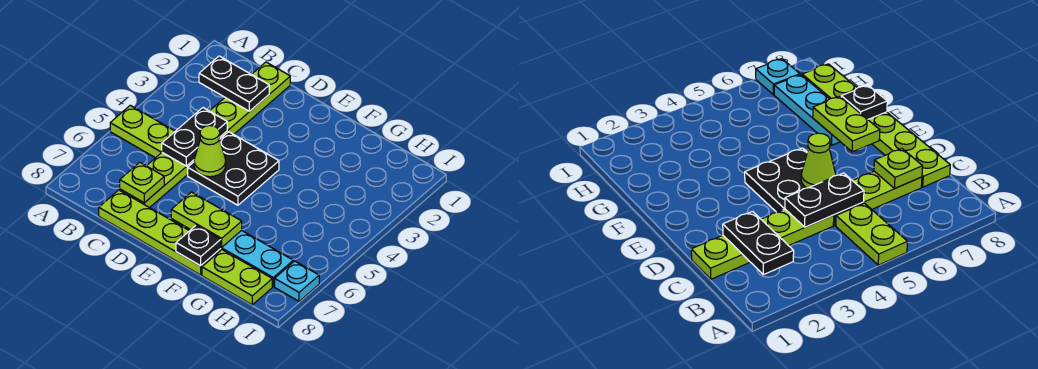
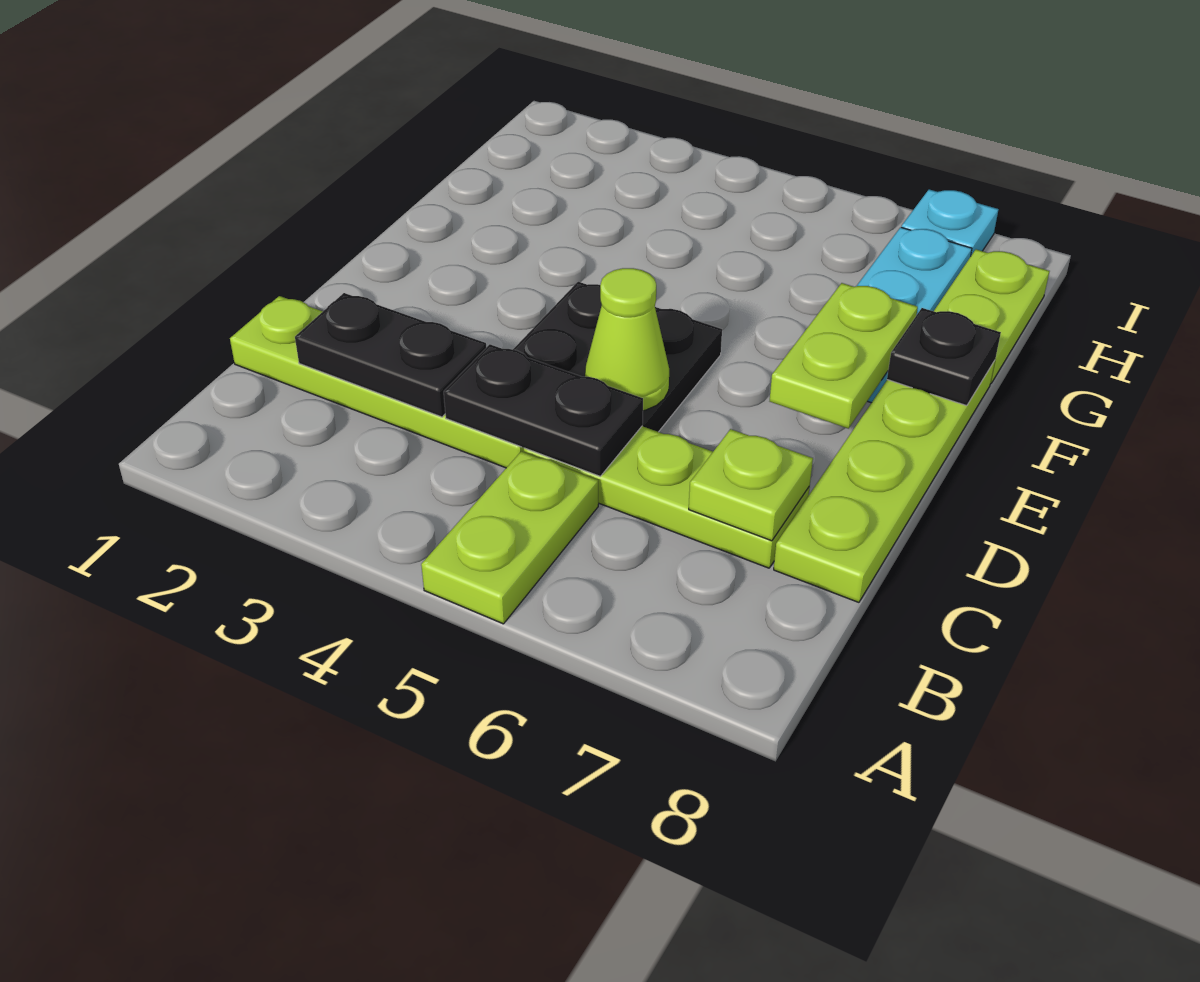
black plate B2:C2 level 2 -> black plate C2:C3 level 2

